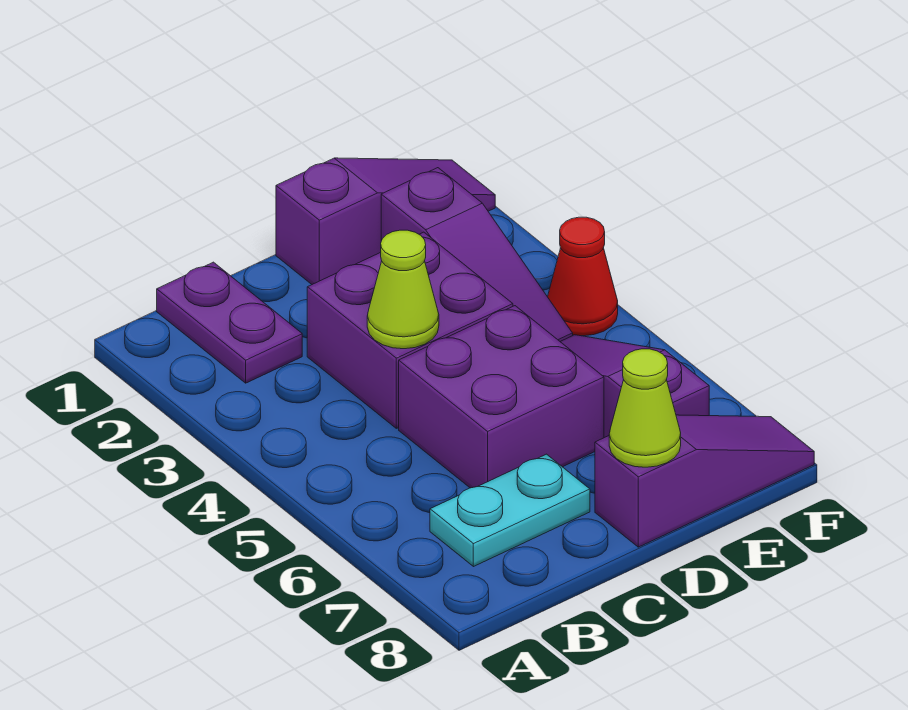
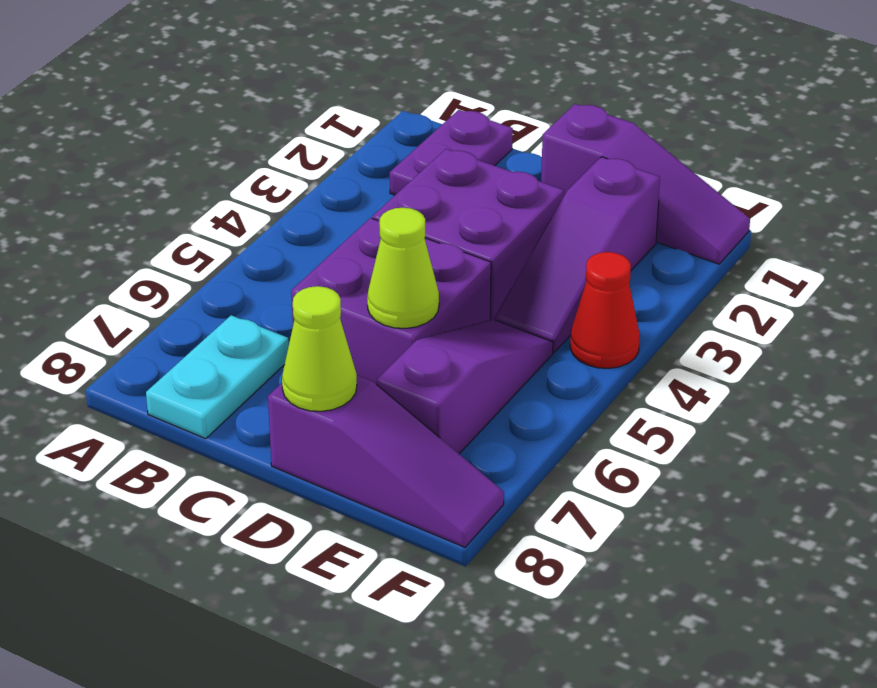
cyan plate B7:C7 level 1 -> cyan plate B7:B8 level 1
lime cone C4 level 2 -> lime cone D6 level 2

